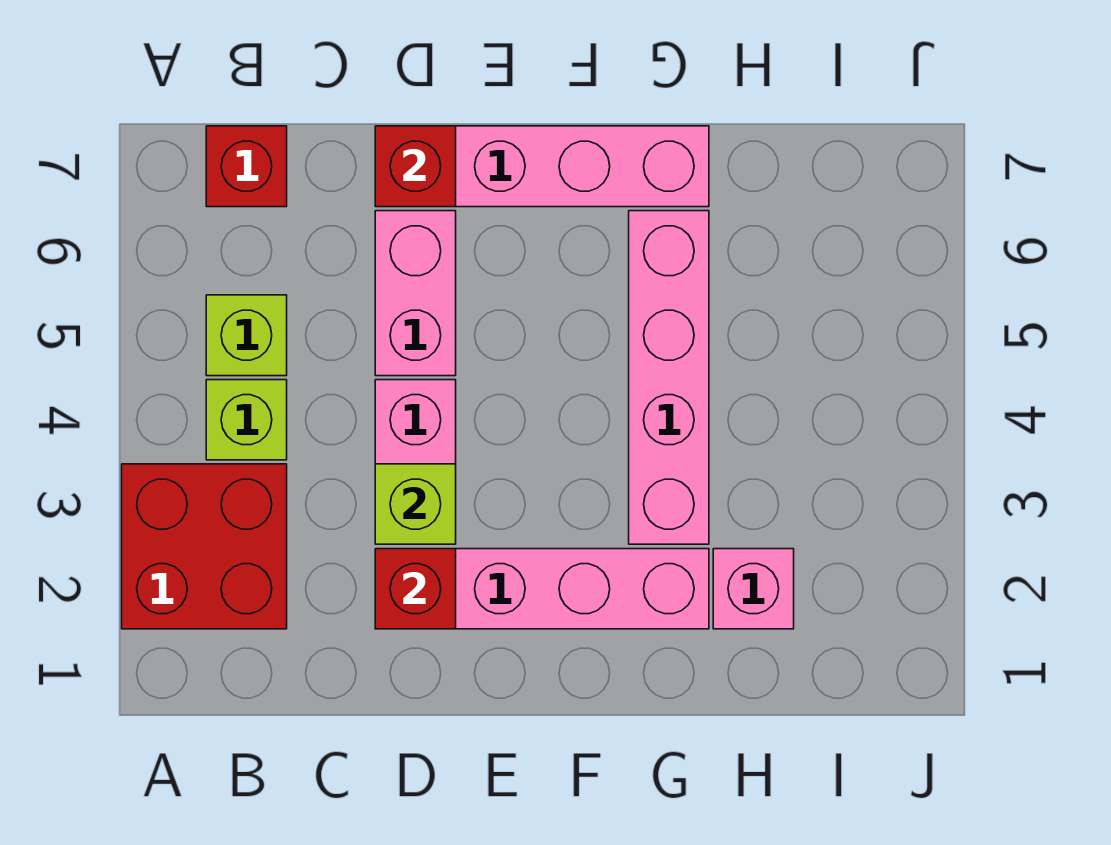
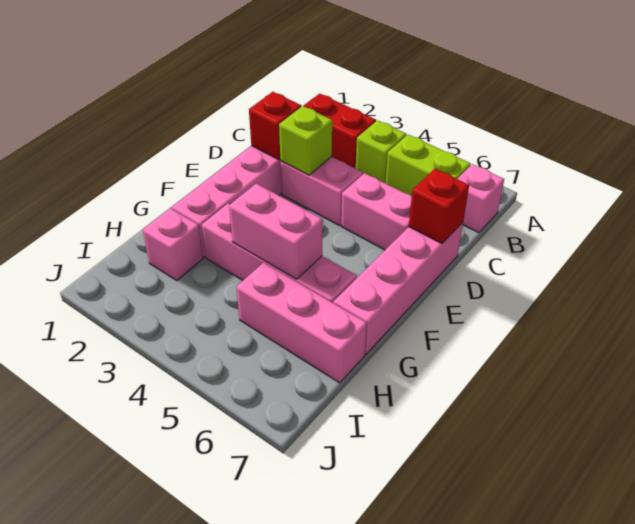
red brick A2:B3 level 1 -> red brick B2:B3 level 1
lime brick B5 level 1 -> lime brick B5:B6 level 1
red brick B7 level 1 -> pink brick B7 level 1
none -> pink brick G4:G5 level 2
none -> pink brick H5:H7 level 1

